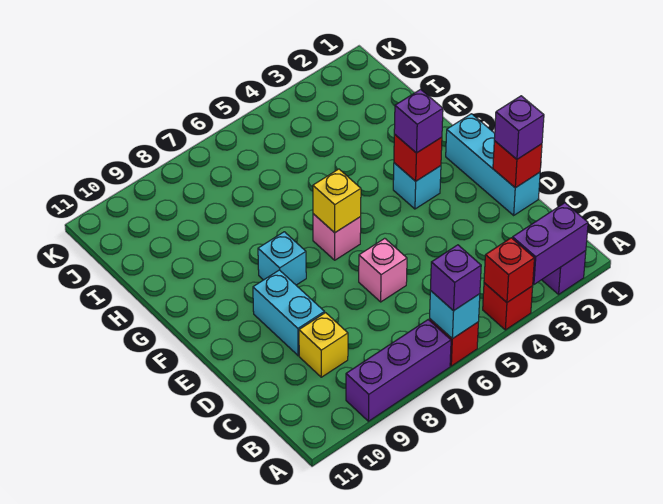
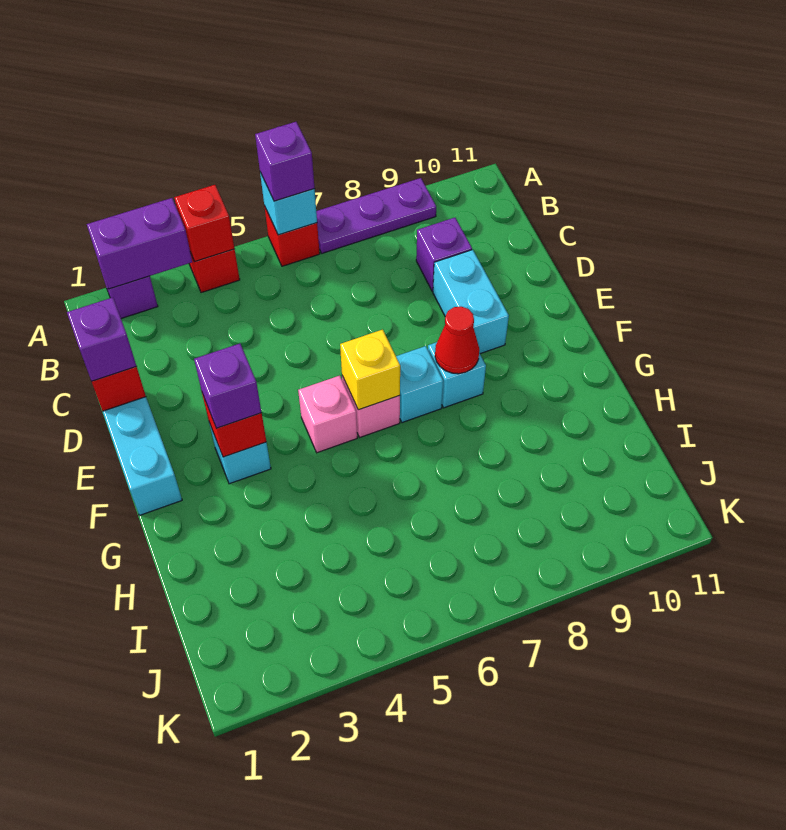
purple brick A7:A9 level 1 -> purple plate A7:A9 level 1
yellow brick C9 level 1 -> purple brick C9 level 1
pink brick D6 level 1 -> pink brick F5 level 1
none -> cyan brick F7 level 1
none -> red cone F8 level 2

